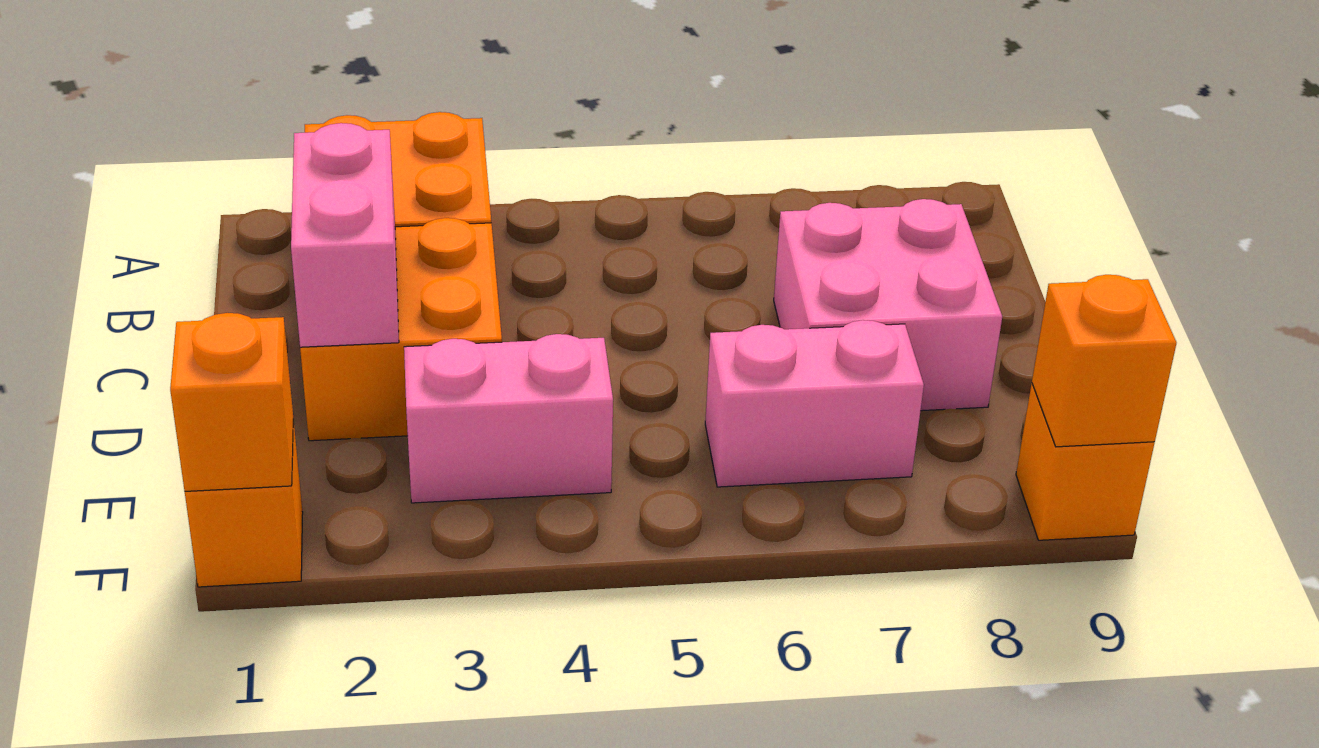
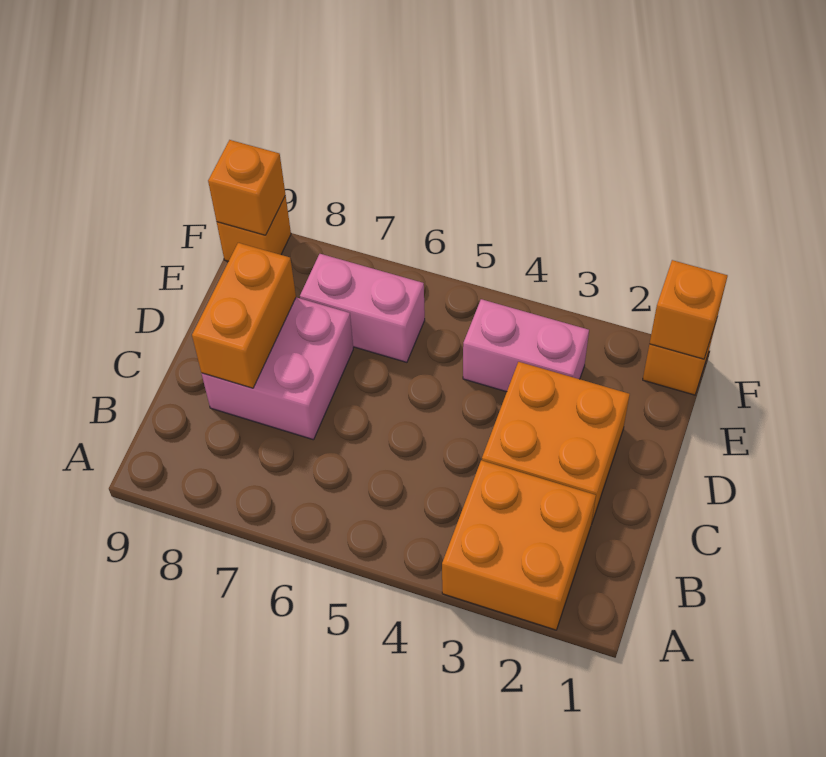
pink brick C2:D2 level 2 -> none
none -> orange brick C8:D8 level 2

